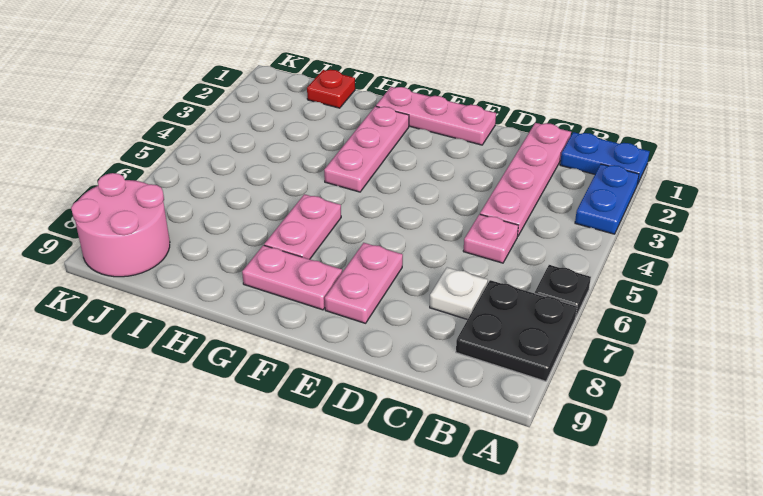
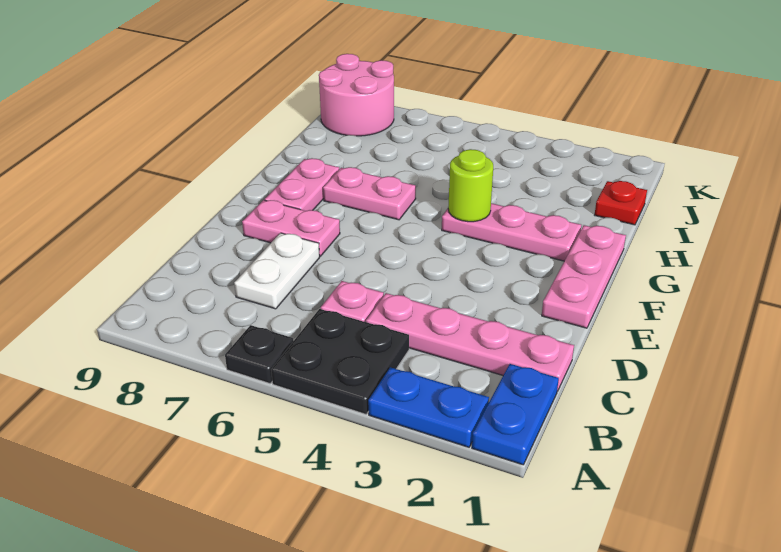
black plate A7:B8 level 1 -> black plate A4:B5 level 1
white plate C7 level 1 -> white plate C7:D7 level 1
none -> lime round brick G4 level 2

